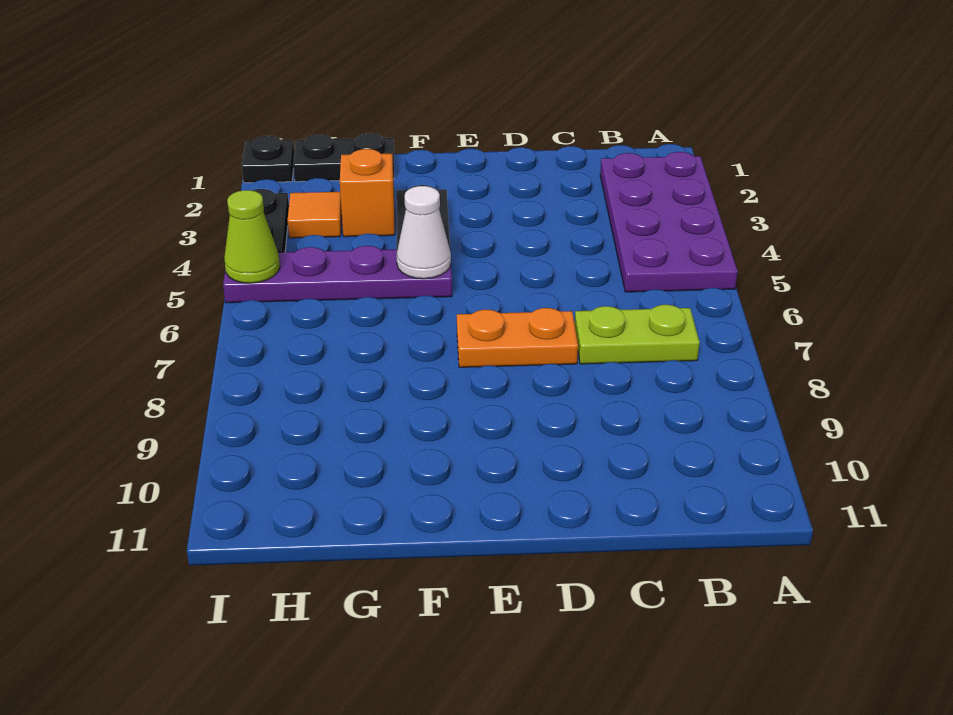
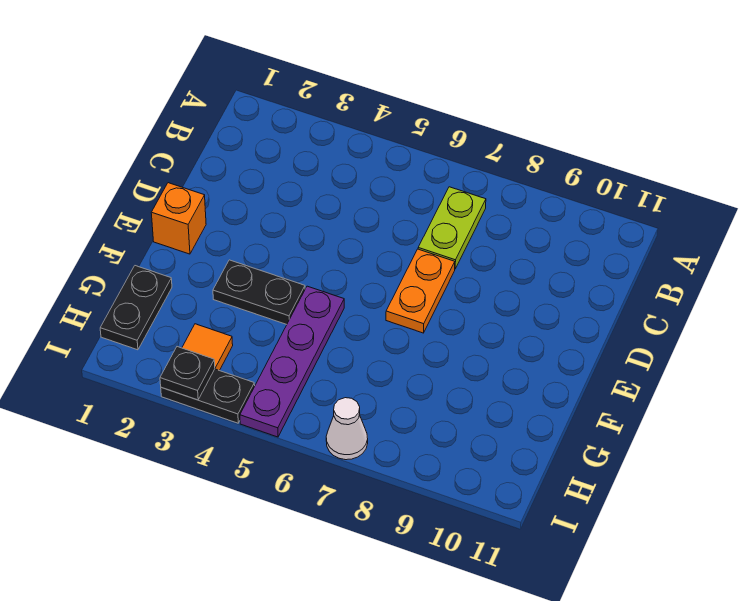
purple plate A2:B5 level 1 -> none
white cone F5 level 2 -> white cone I7 level 1
orange brick G3 level 1 -> orange brick E1 level 1
black plate I1 level 1 -> black plate I3 level 2
lime cone I5 level 2 -> none

